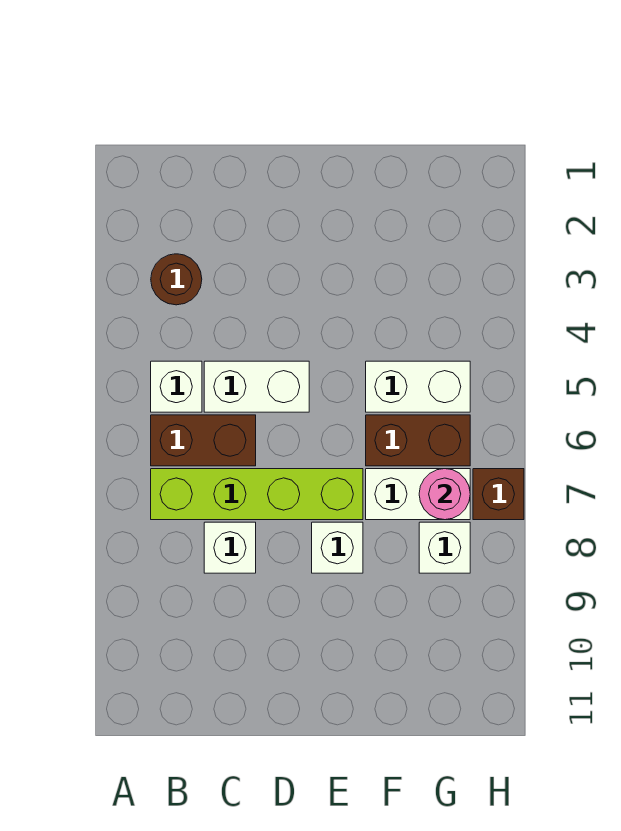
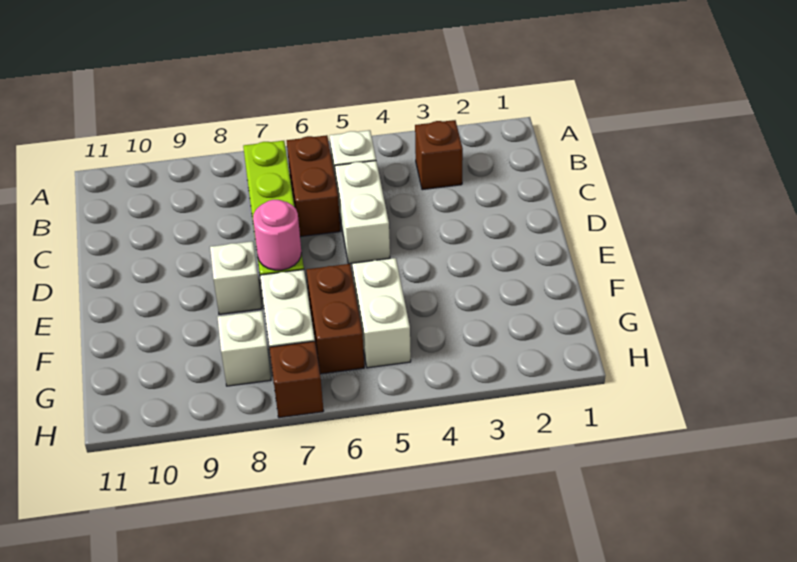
brown round brick B3 level 1 -> brown brick B3 level 1
white brick C8 level 1 -> none
pink round brick G7 level 2 -> pink round brick E7 level 2

